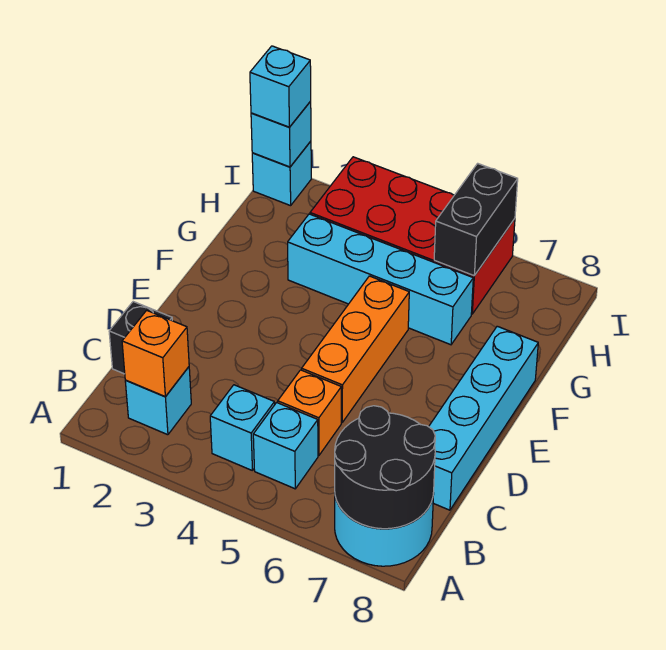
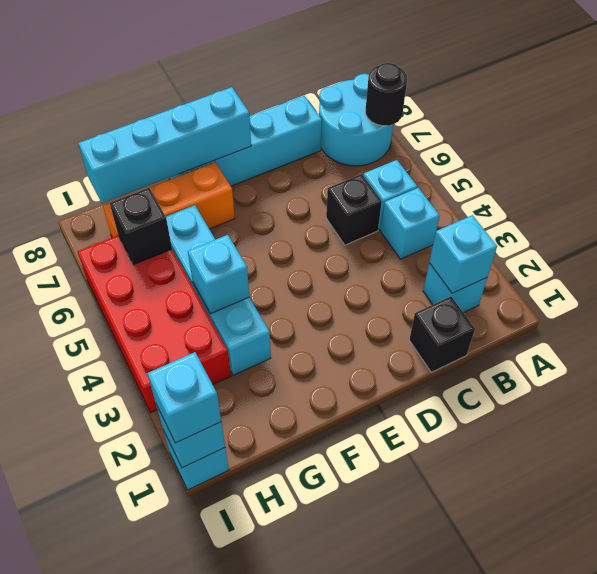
black round brick A7:B8 level 2 -> black round brick A7 level 2
orange brick B2 level 2 -> cyan brick B2 level 2
orange brick C5 level 1 -> black brick C5 level 1
orange brick D5:F5 level 1 -> orange brick F7:H7 level 1
none -> cyan brick E8:H8 level 2
none -> cyan brick G4 level 2
black brick H6:I6 level 2 -> black brick H6 level 2

